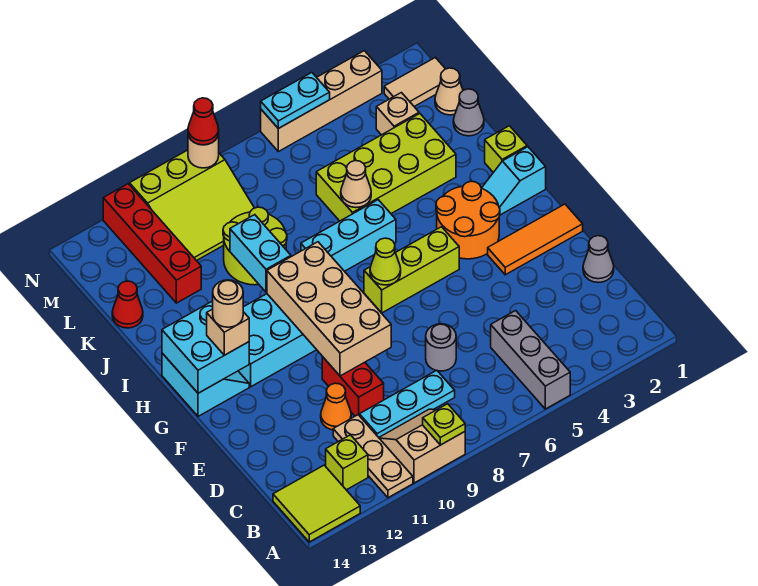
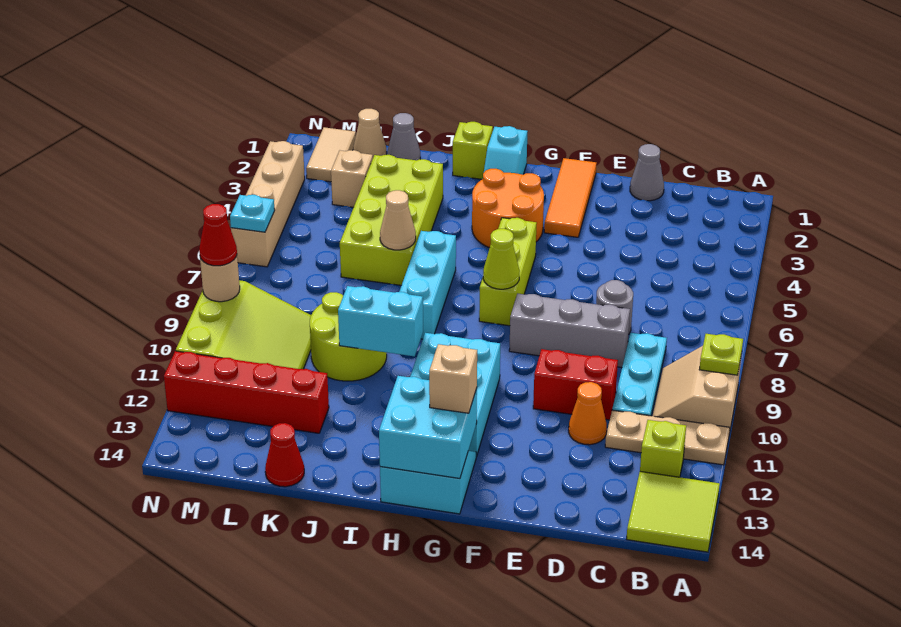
grey brick A5:C5 level 1 -> grey brick D8:F8 level 1
tan brick E9:H10 level 2 -> none
tan round brick G13 level 4 -> none
cyan plate N5:N6 level 2 -> cyan plate N6 level 2

